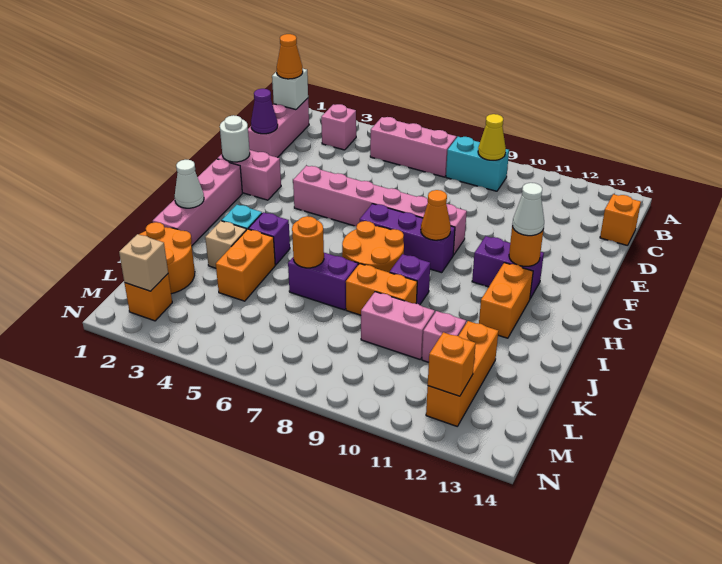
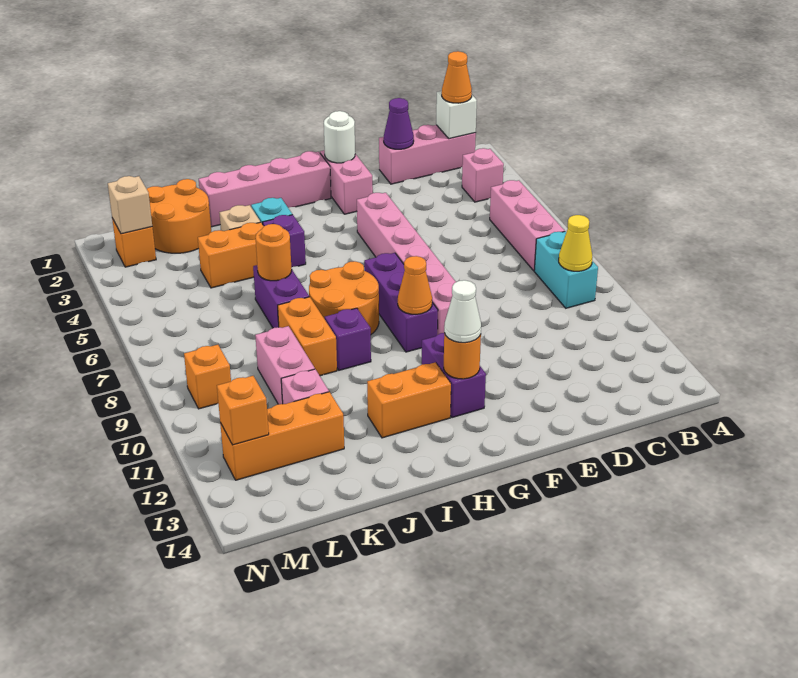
orange brick C14 level 1 -> orange brick M9 level 1
white cone I1 level 2 -> none

